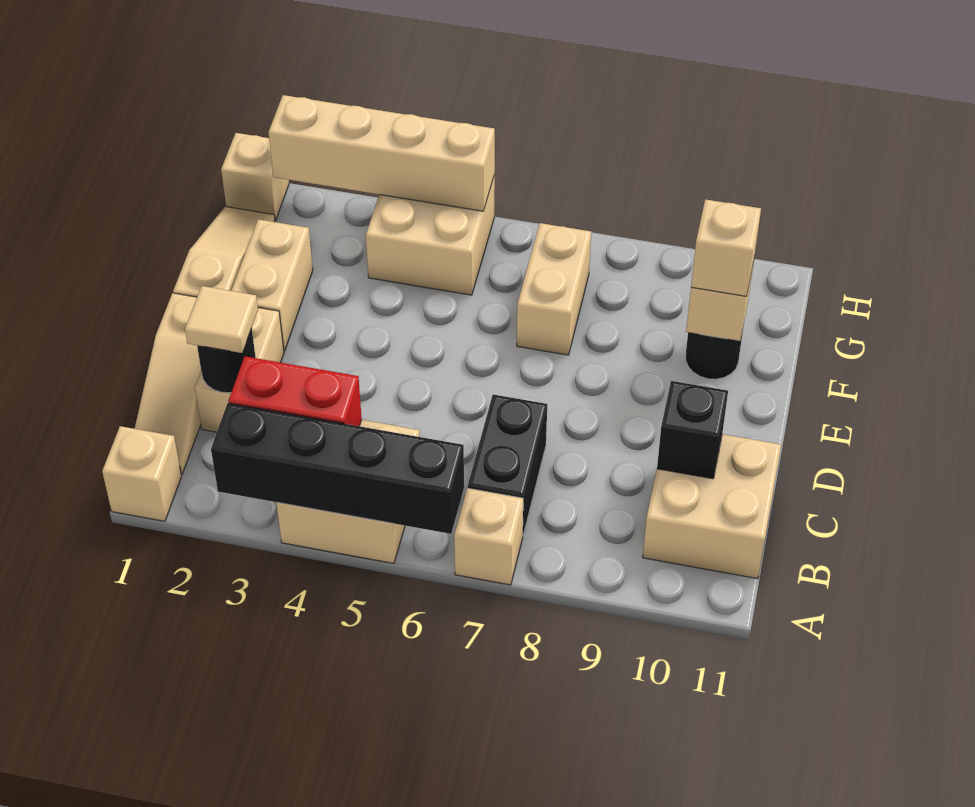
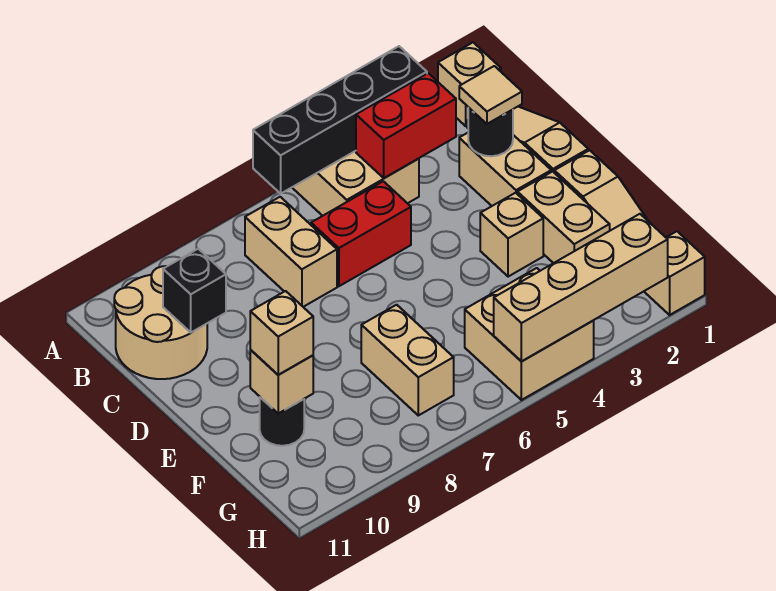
tan brick A7 level 1 -> tan brick E3 level 1
black brick B7:C7 level 1 -> tan brick B7:C7 level 1
tan brick B10:C11 level 1 -> tan round brick B10:C11 level 1
none -> red brick C5:C6 level 1

